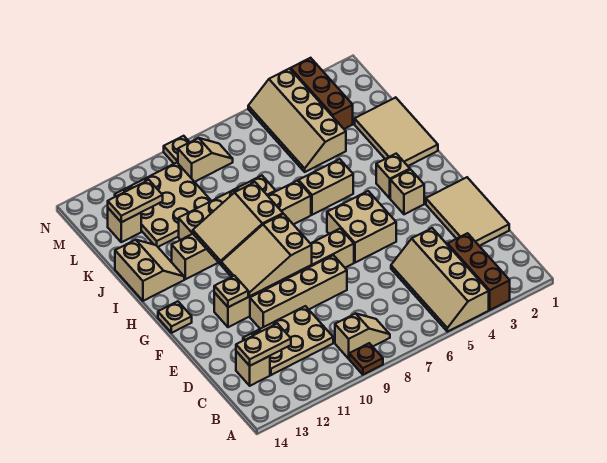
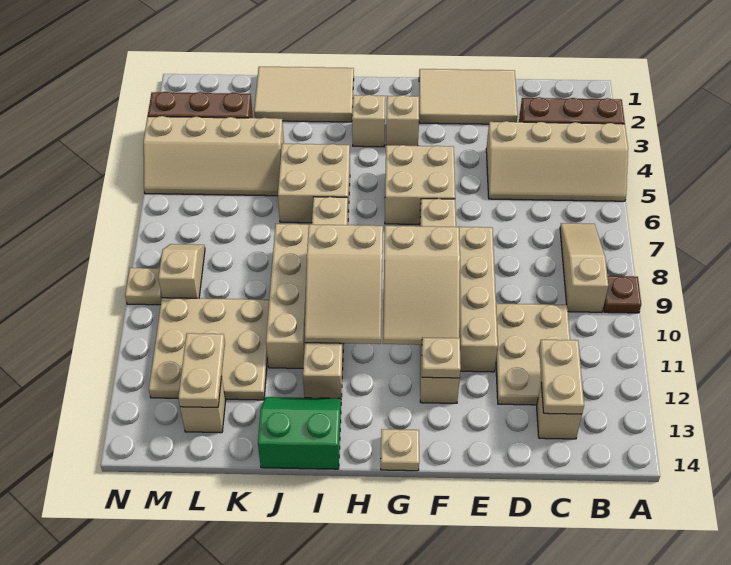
tan slope B8:B9 level 1 top 9 -> tan slope B7:B9 level 1 top 9
tan brick I5:I6 level 1 -> tan brick I5:J6 level 1
tan slope I13:J14 level 1 top 14 -> green slope I13:J14 level 1 top 14

